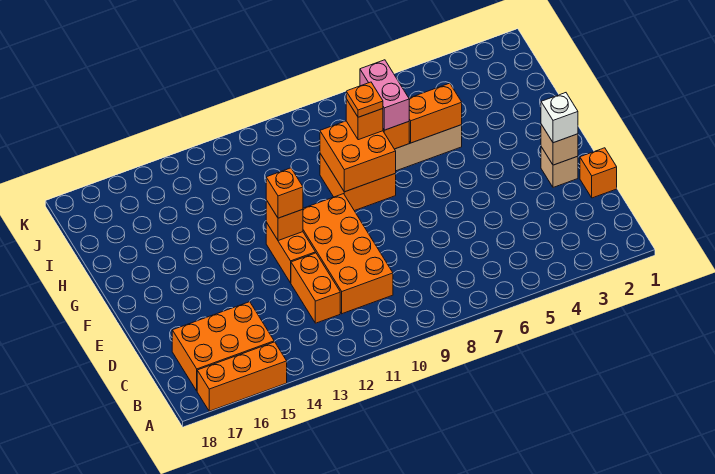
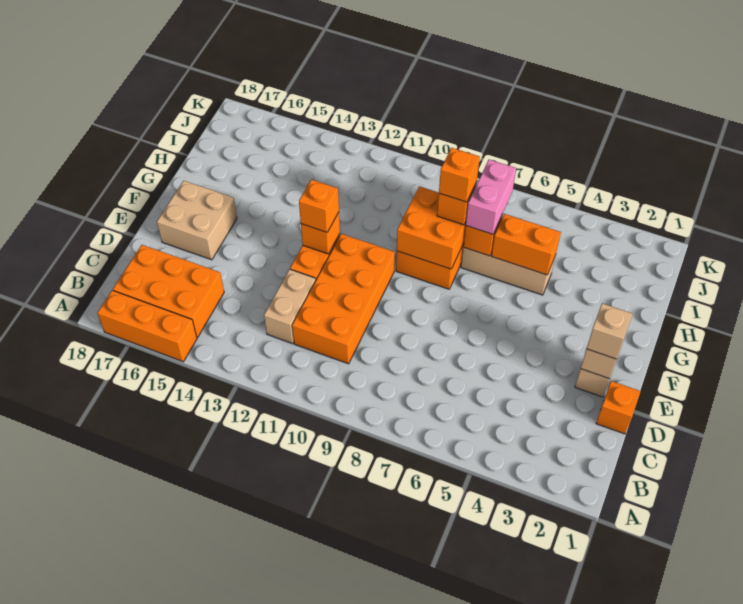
orange brick C12:D12 level 1 -> tan brick C12:D12 level 1
white brick E2 level 3 -> tan brick E2 level 3
none -> tan brick E16:F17 level 1
orange plate H8 level 4 -> orange brick H8 level 4

